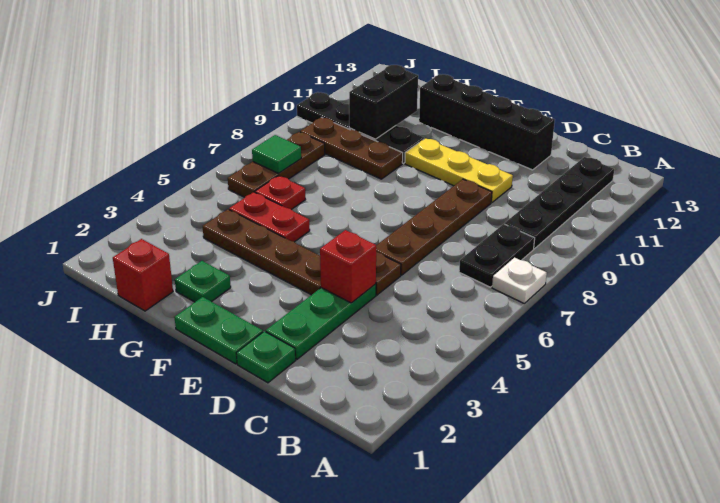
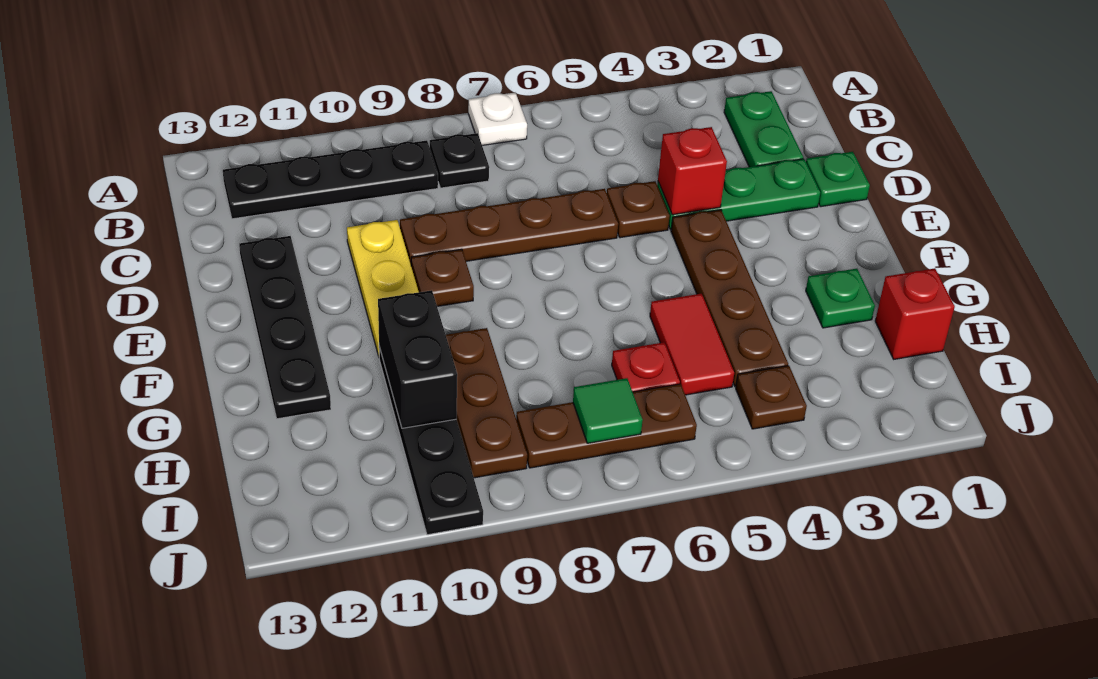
black plate B7:B8 level 1 -> black plate B8 level 1
black brick D12:G12 level 1 -> black plate D12:G12 level 1
green plate E1:F1 level 1 -> green plate B2:C2 level 1
none -> brown plate E9 level 1
red plate G5:H5 level 1 -> red tile G5:H5 level 1
black brick H10:H11 level 2 -> black brick G10:H10 level 2
none -> brown plate I4 level 1

